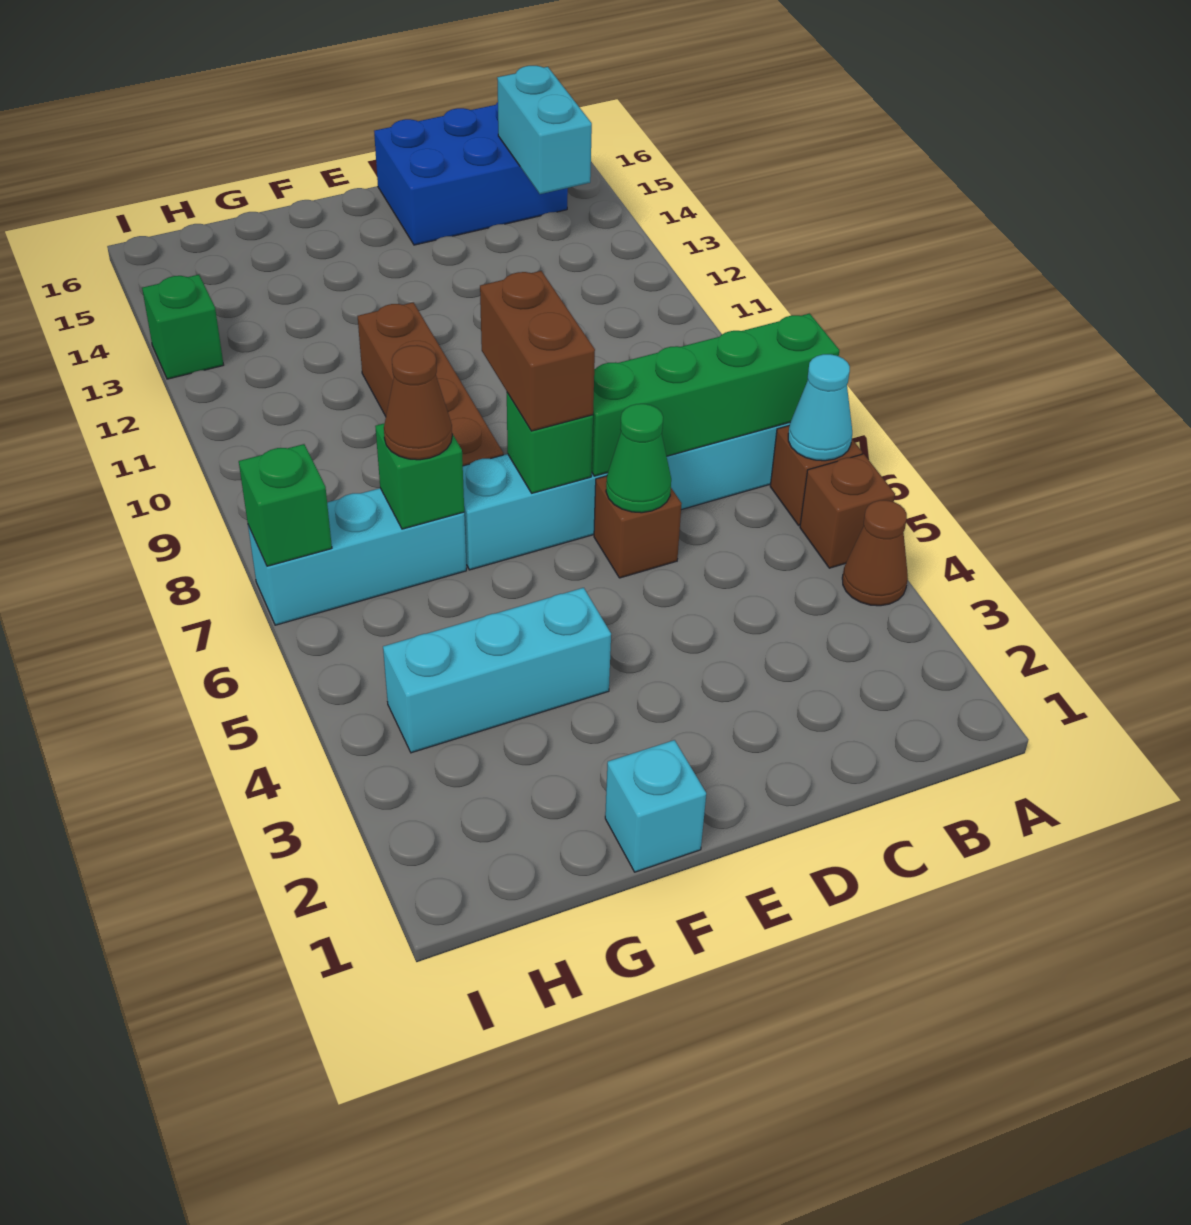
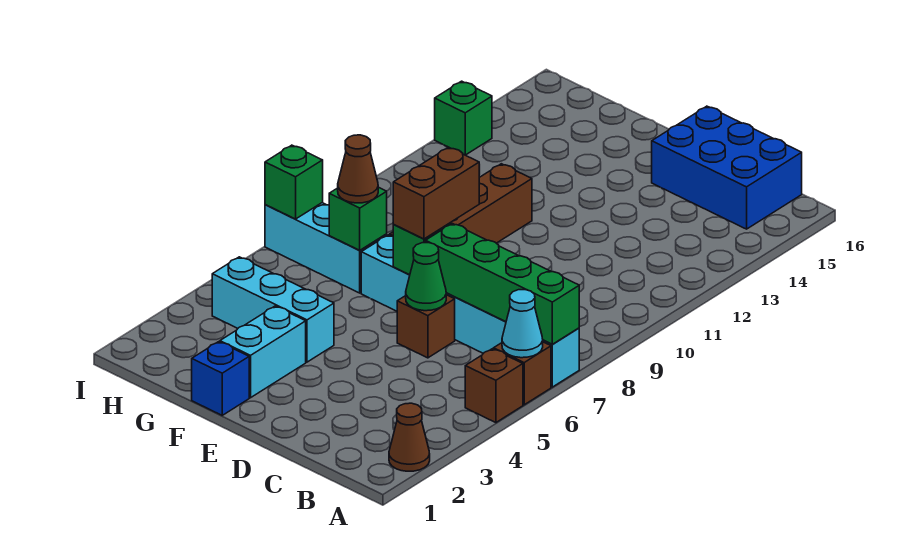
brown cone A4 level 1 -> brown cone A2 level 1
cyan brick B14:B15 level 2 -> cyan brick F2:F3 level 1
cyan brick F1 level 1 -> blue brick F1 level 1

